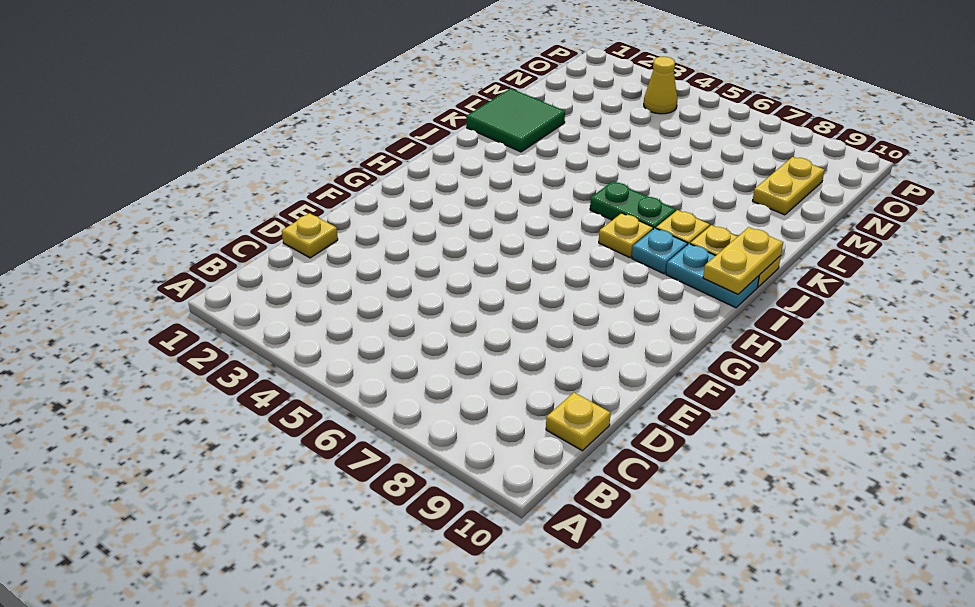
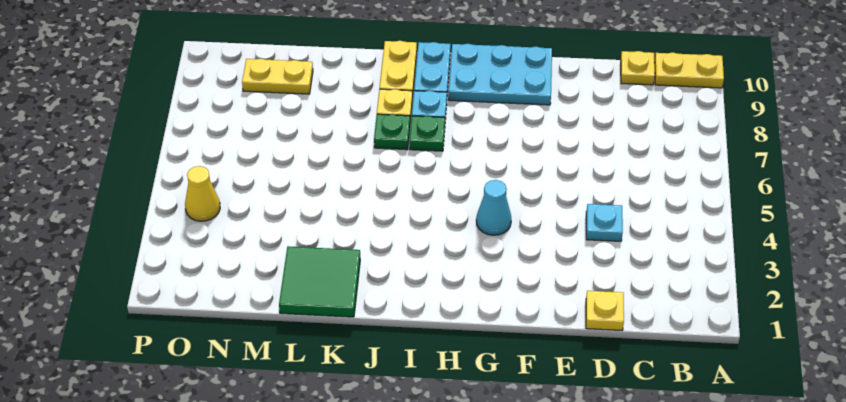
none -> cyan plate D4 level 1
none -> cyan plate F9:H10 level 1
none -> cyan cone G4 level 1
yellow plate I7 level 1 -> green plate I7 level 1
yellow plate I10:J10 level 2 -> yellow plate A10:B10 level 1
green plate J6:J7 level 1 -> green plate J7 level 1

